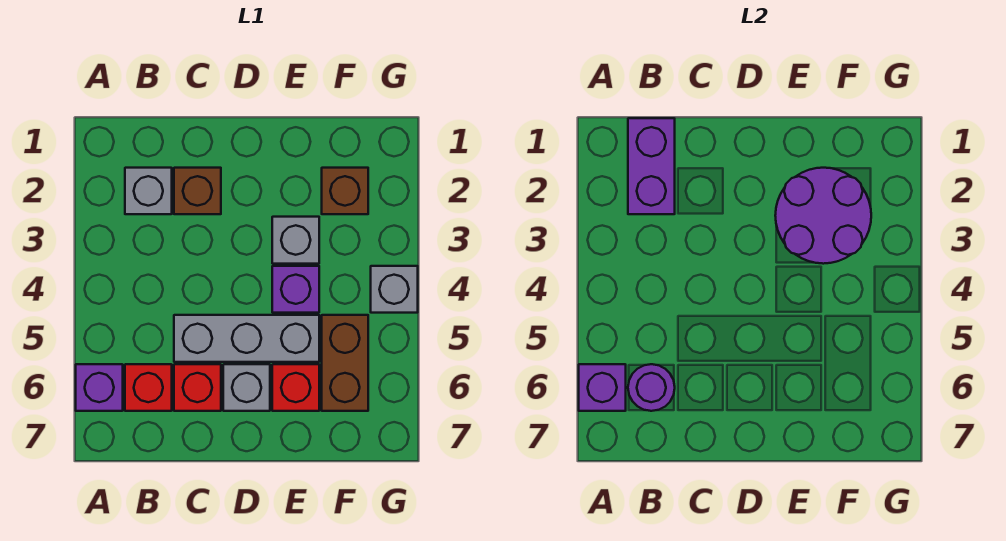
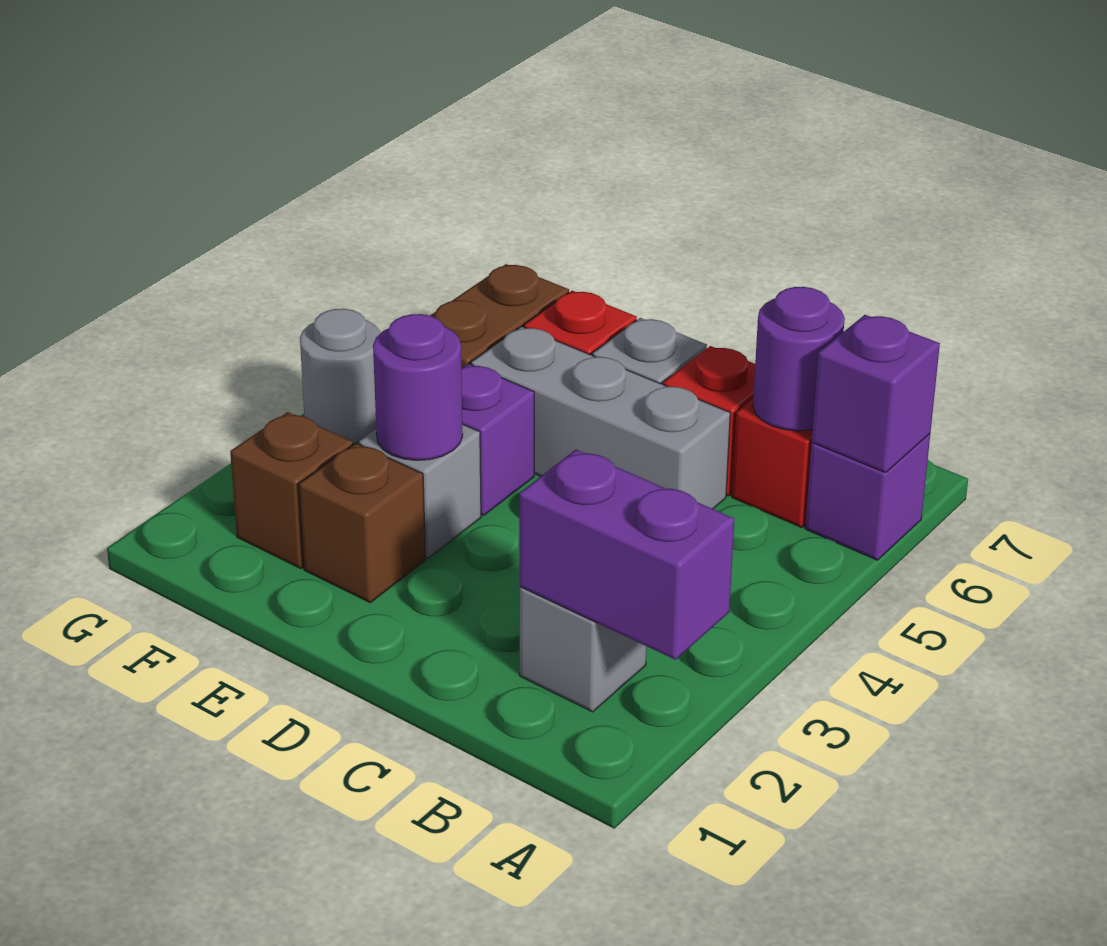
purple brick B1:B2 level 2 -> purple brick A2:B2 level 2
brown brick C2 level 1 -> brown brick E2 level 1
purple round brick E2:F3 level 2 -> purple round brick E3 level 2
grey brick G4 level 1 -> grey round brick G4 level 1

